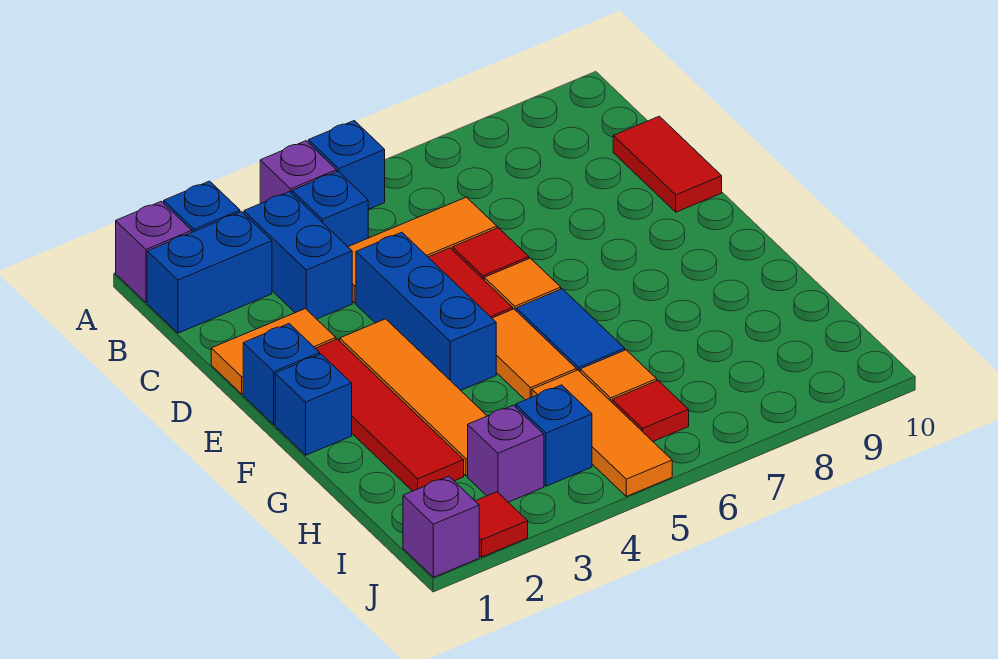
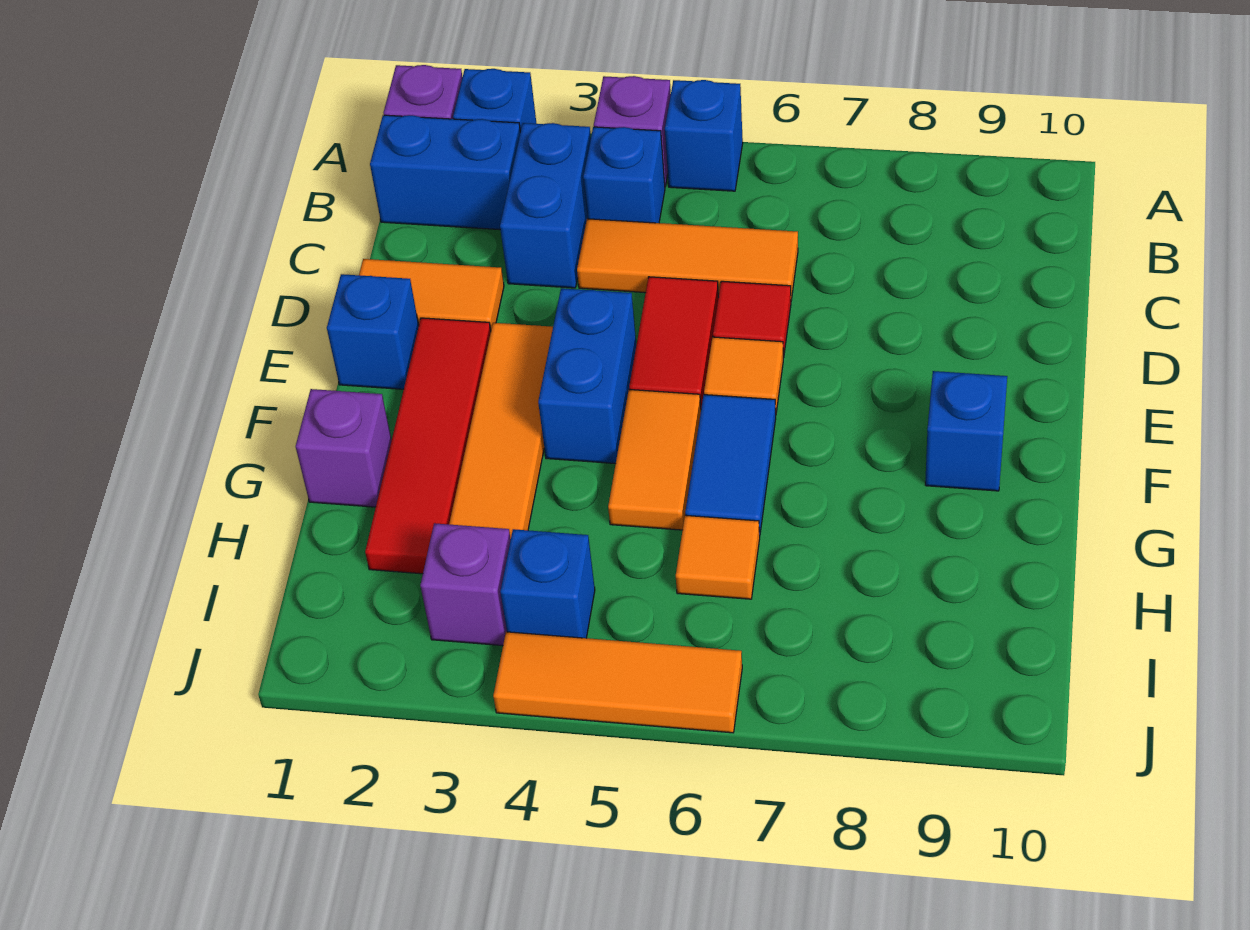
red tile C10:D10 level 1 -> none
blue brick D4:F4 level 1 -> blue brick E4:F4 level 1
blue brick F1 level 1 -> blue brick F9 level 1
orange tile H5:J5 level 1 -> orange tile J4:J6 level 1
red tile I6 level 1 -> none
purple brick J1 level 1 -> purple brick G1 level 1
red tile J2 level 1 -> none

